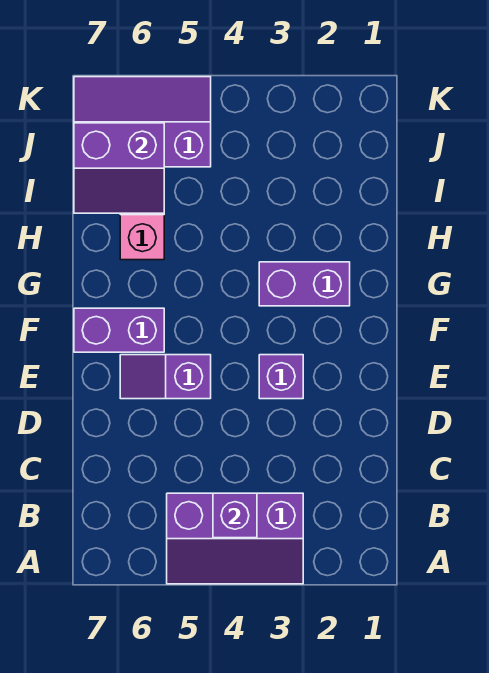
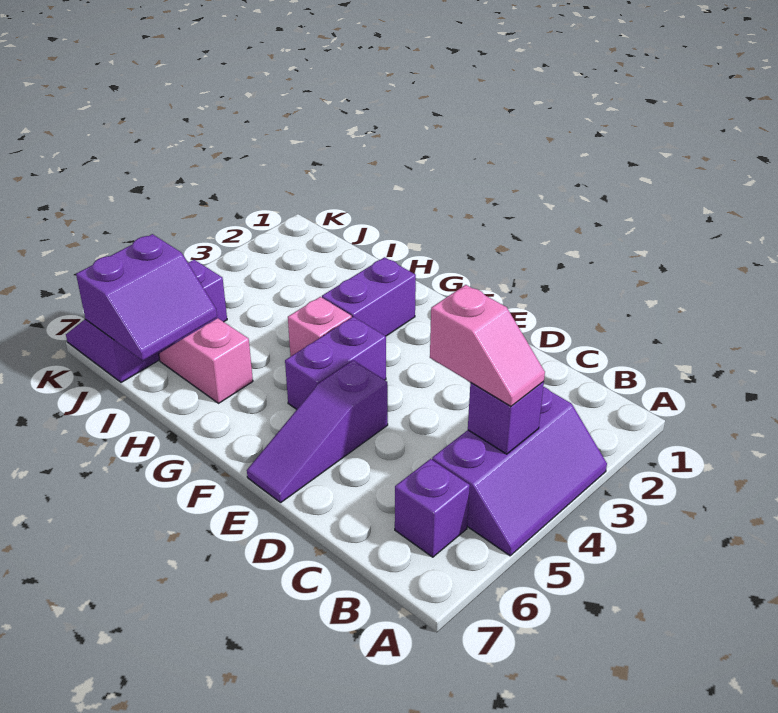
none -> pink slope B4:C4 level 3 top C
purple brick E3 level 1 -> purple brick B6 level 1
purple slope E5:E6 level 1 top 5 -> purple slope E5:E7 level 1 top 5
purple brick F6:F7 level 1 -> purple brick F4:F5 level 1
none -> pink brick G4 level 1

